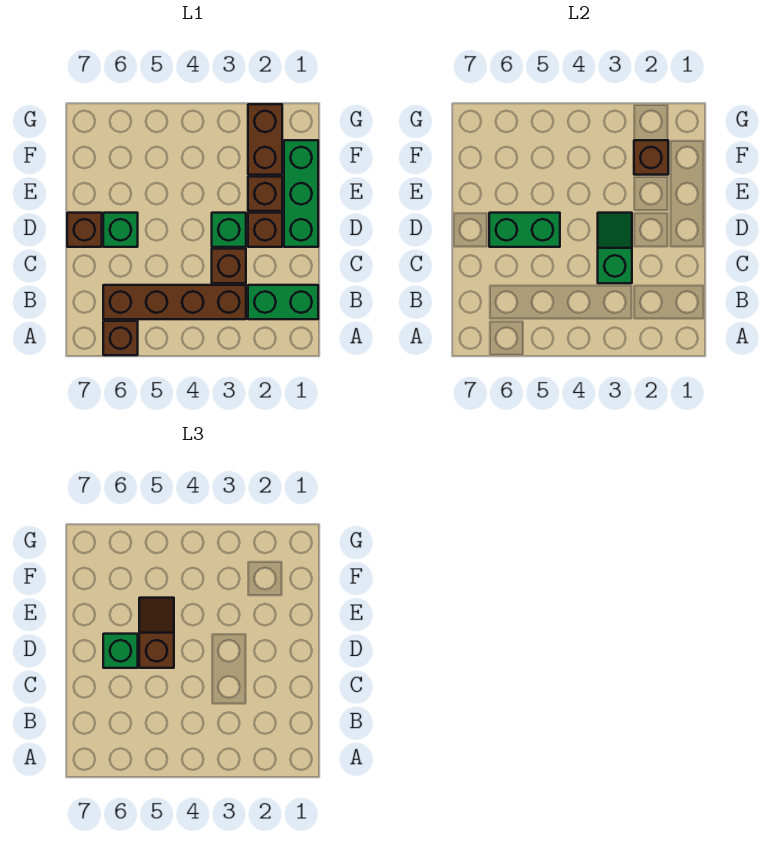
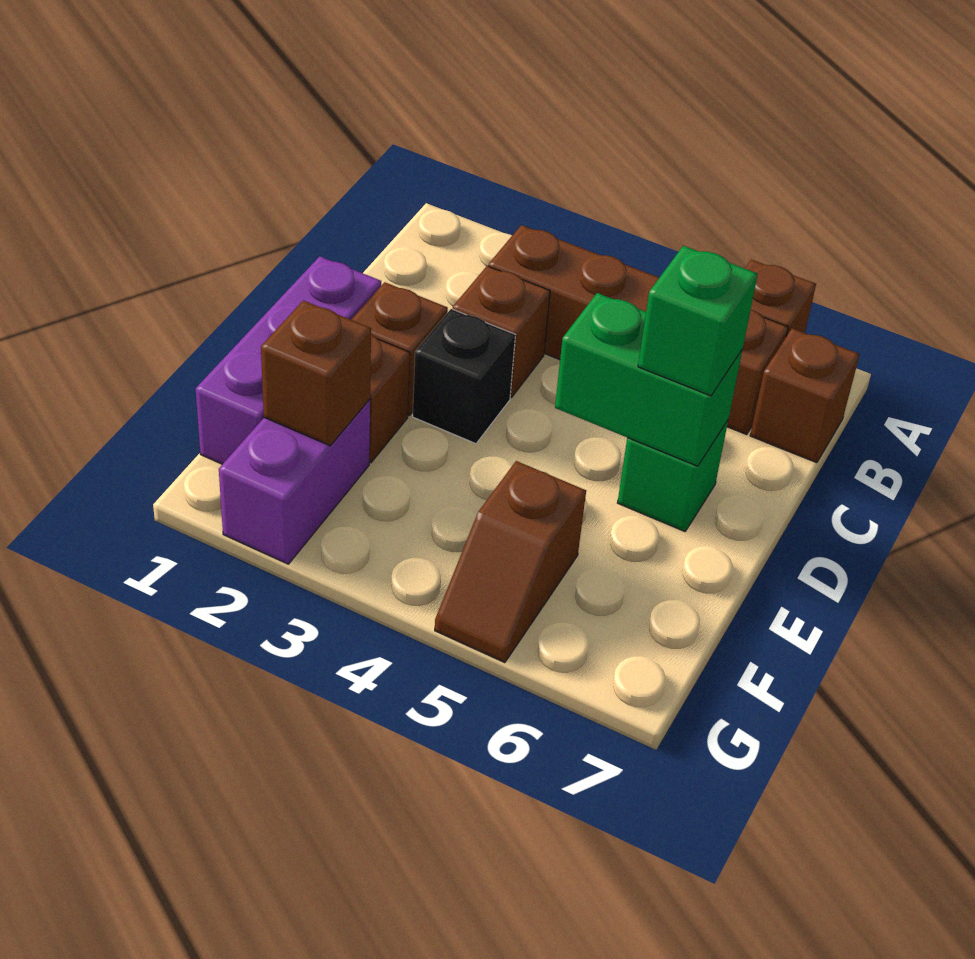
green brick B1:B2 level 1 -> none
green slope C3:D3 level 2 top C -> none
green brick D1:F1 level 1 -> purple brick D1:F1 level 1
green brick D3 level 1 -> black brick D3 level 1
brown slope D5:E5 level 3 top D -> brown slope F5:G5 level 1 top F
brown brick D7 level 1 -> brown brick B7 level 1
brown brick F2:G2 level 1 -> purple brick F2:G2 level 1

